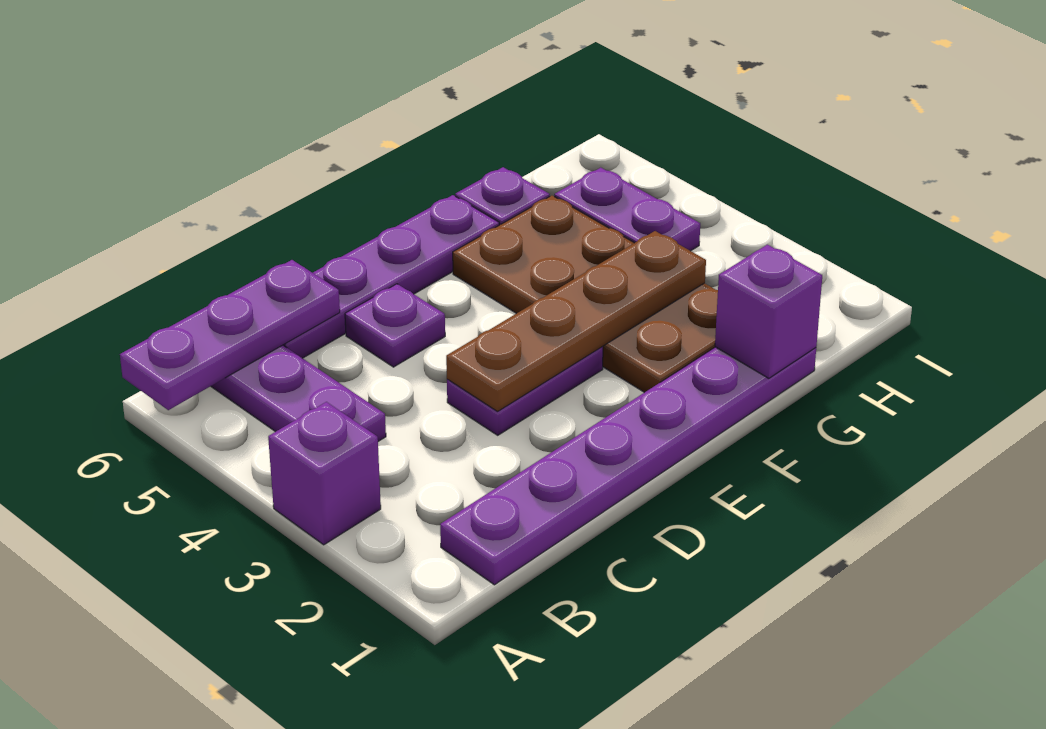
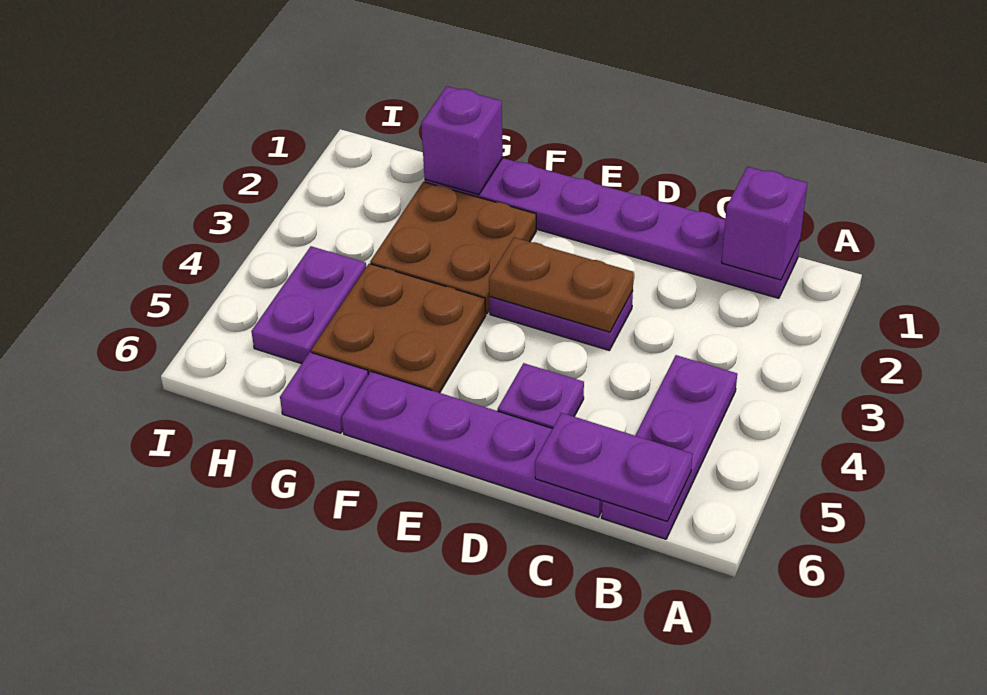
purple brick A3 level 1 -> purple brick B1 level 2
purple plate A6:C6 level 2 -> purple plate B6:C6 level 2
brown plate D3:G3 level 2 -> brown plate D3:E3 level 2

